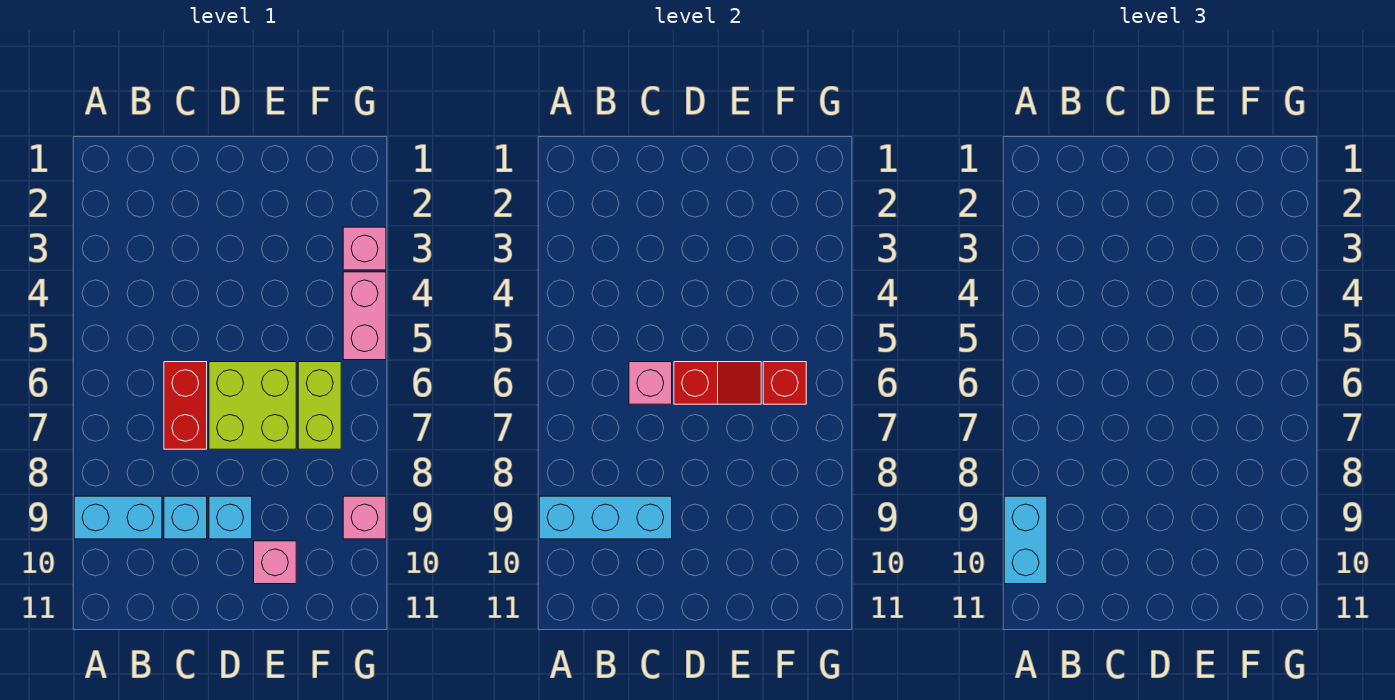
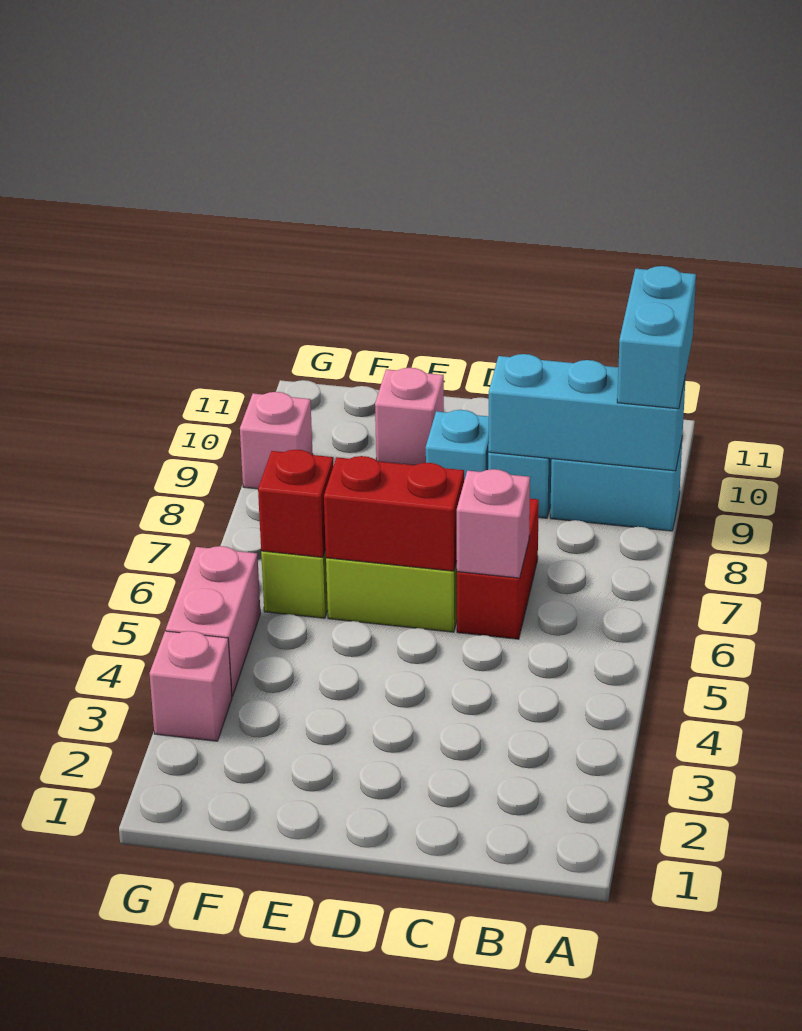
red slope D6:E6 level 2 top D -> red brick D6:E6 level 2

